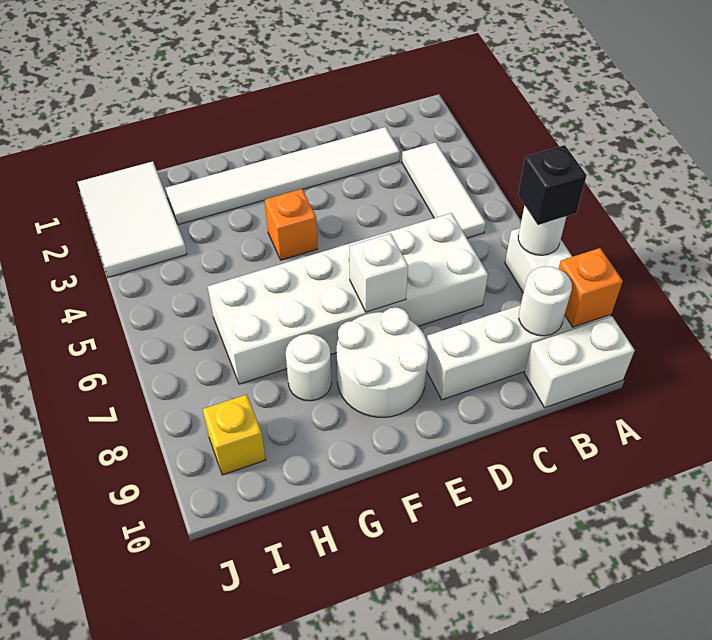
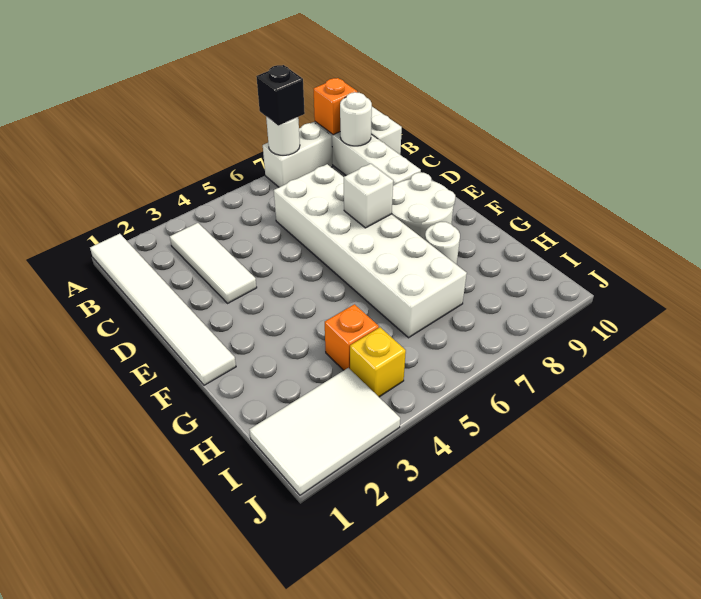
white tile B3:B5 level 1 -> white tile B3:D3 level 1
white tile C2:H2 level 1 -> white tile A1:F1 level 1
orange brick F4 level 1 -> orange brick H4 level 1
yellow brick I9 level 1 -> yellow brick I4 level 1

